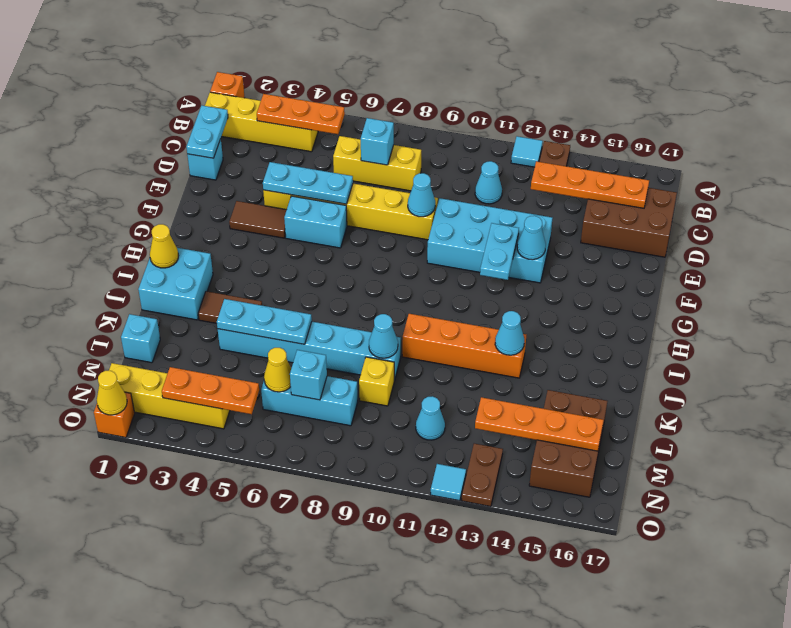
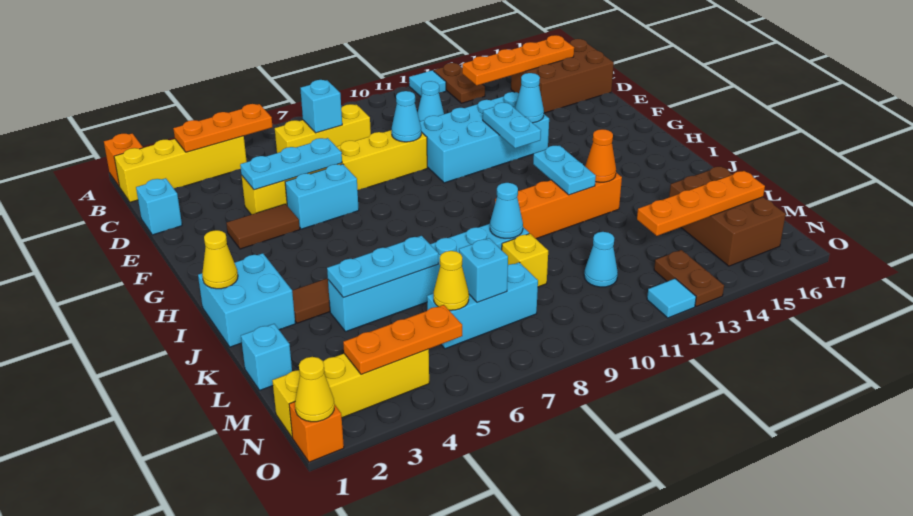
cyan plate C1:D1 level 2 -> cyan plate I12:J12 level 2
cyan cone J13 level 2 -> orange cone J13 level 2

